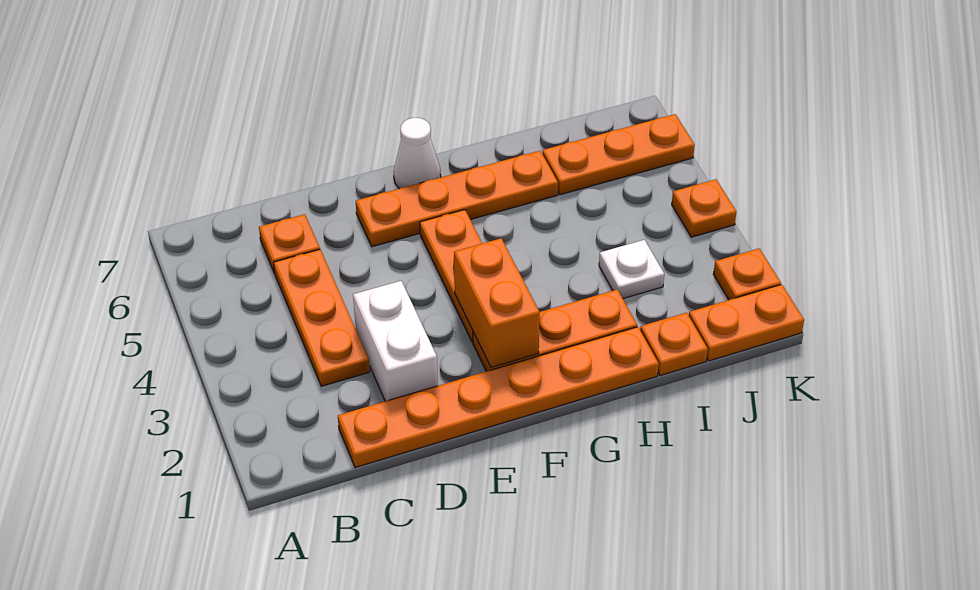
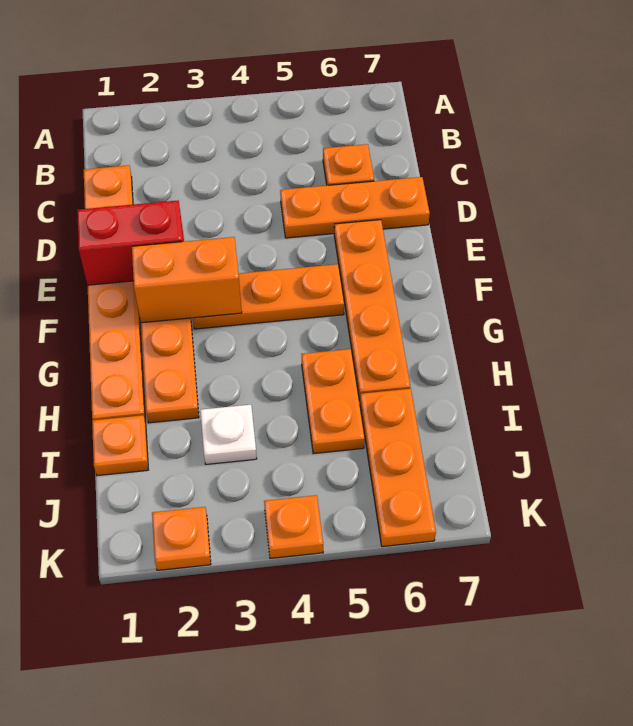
orange plate C3:C5 level 1 -> orange plate D5:D7 level 1
white brick D2:D3 level 1 -> none
none -> red brick E1:E2 level 2
white cone F7 level 1 -> none
orange plate J1:K1 level 1 -> orange plate H5:I5 level 1

